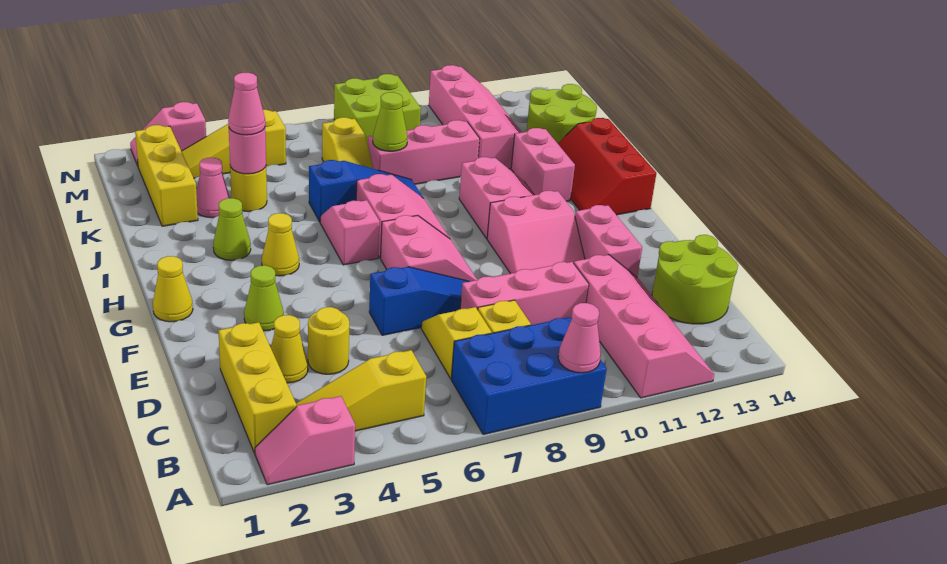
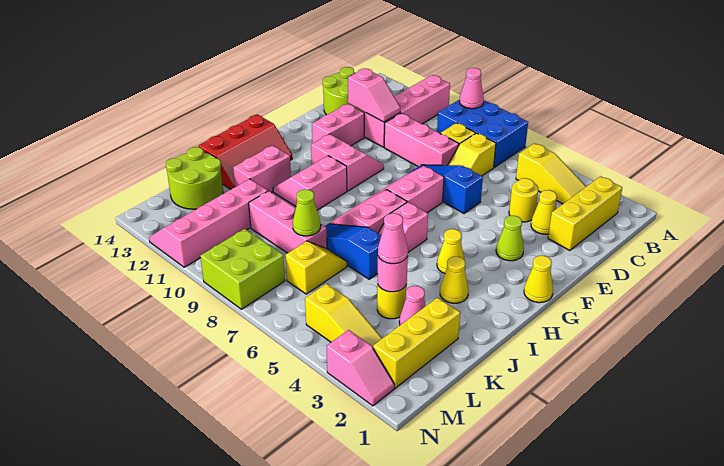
pink slope A2:A3 level 1 top 3 -> pink slope D11:D12 level 2 top 12
lime cone I3 level 1 -> yellow cone I3 level 1

